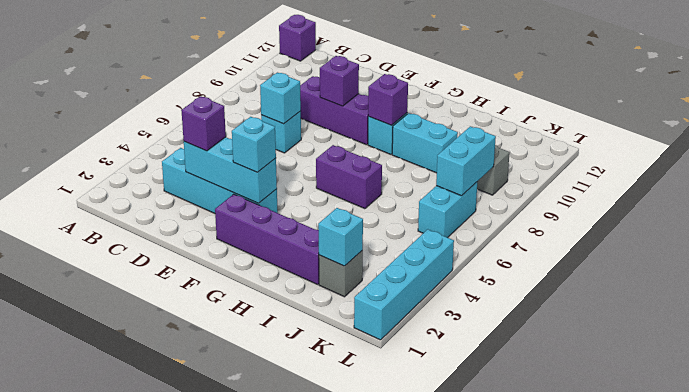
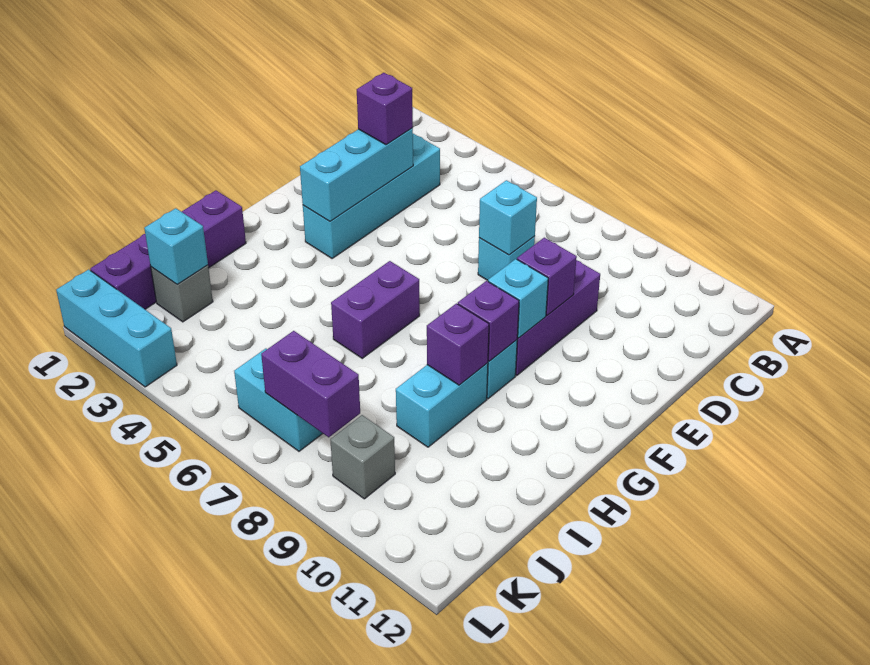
purple brick A12 level 1 -> purple brick H9 level 2
purple brick F2:I2 level 1 -> purple brick H1:K1 level 1
cyan brick F3 level 3 -> cyan brick F9 level 2
cyan brick K7:K8 level 2 -> purple brick K7:K8 level 2
cyan brick L1:L4 level 1 -> cyan brick L1:L3 level 1

